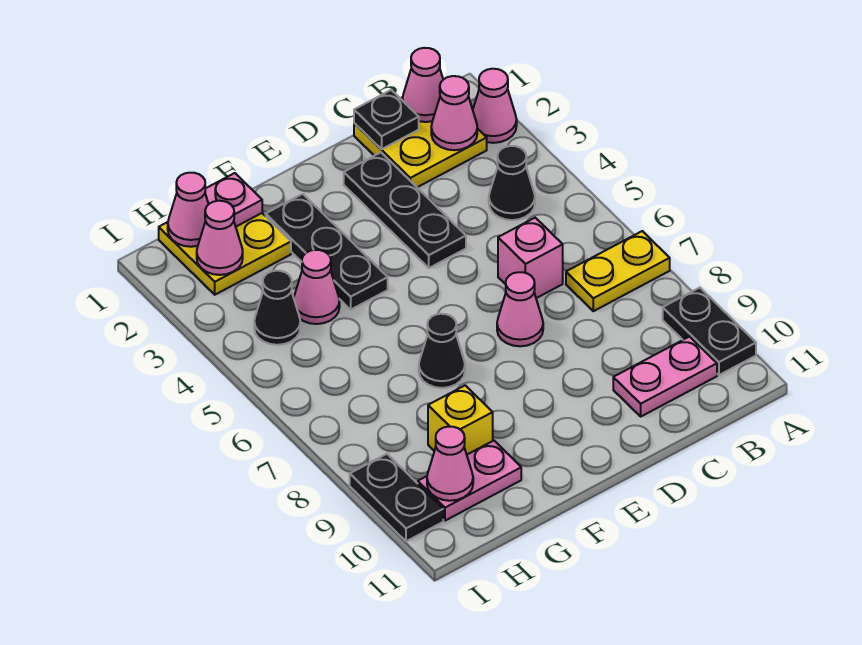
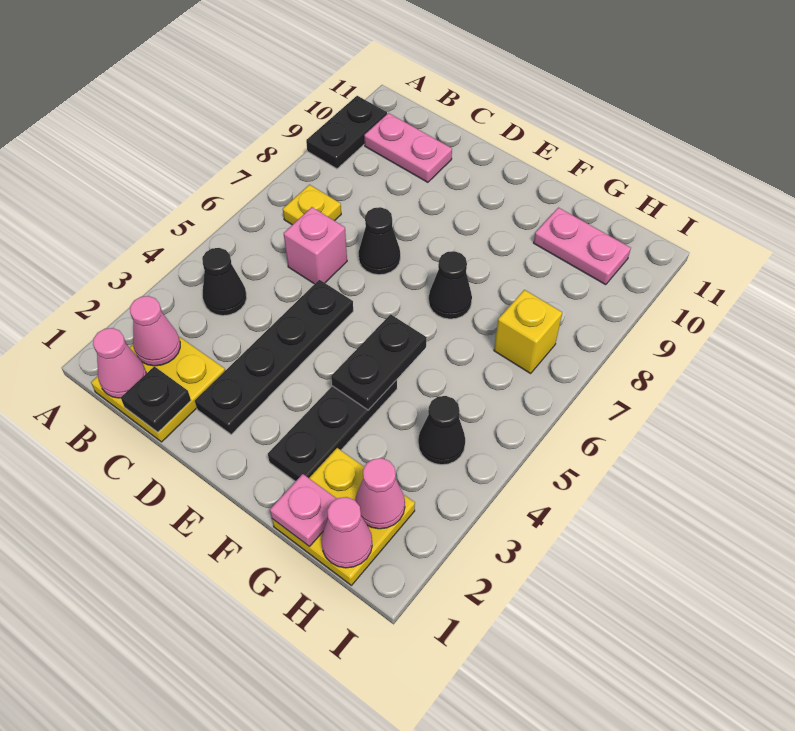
pink cone A2 level 1 -> none
yellow plate A7:B7 level 1 -> yellow plate B7 level 1
black plate D2:D4 level 1 -> black plate D2:D5 level 1
pink cone D7 level 1 -> black cone D7 level 1
pink cone G4 level 1 -> none
yellow brick G9 level 1 -> yellow brick H7 level 1
pink cone H10 level 2 -> none
black plate I9:I10 level 1 -> black plate F4:F5 level 2

